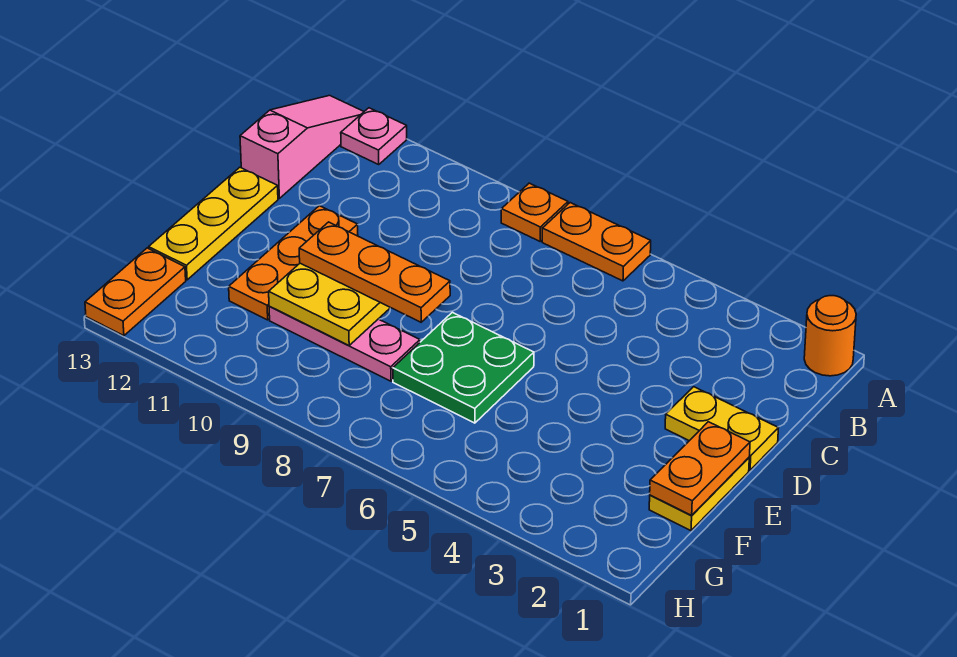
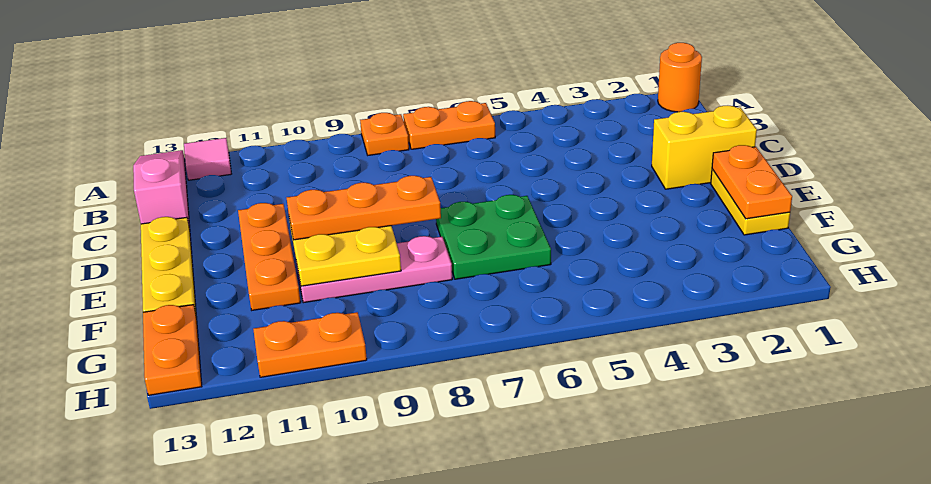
pink plate A12 level 1 -> pink tile A12 level 1
yellow plate D1:D2 level 1 -> yellow brick D1:D2 level 1
none -> orange plate H10:H11 level 1

